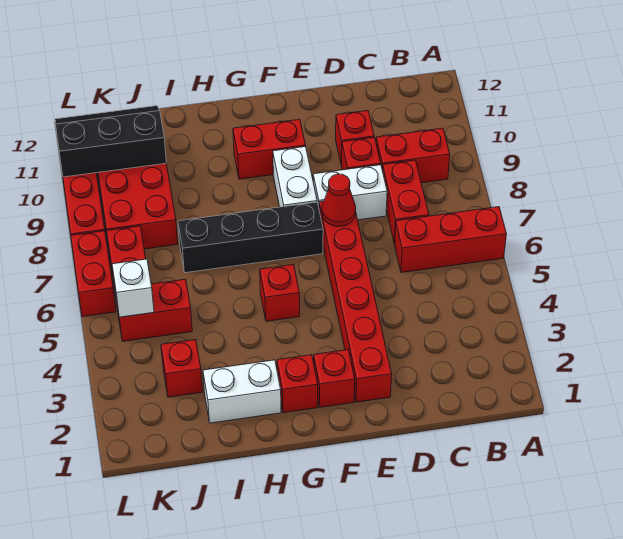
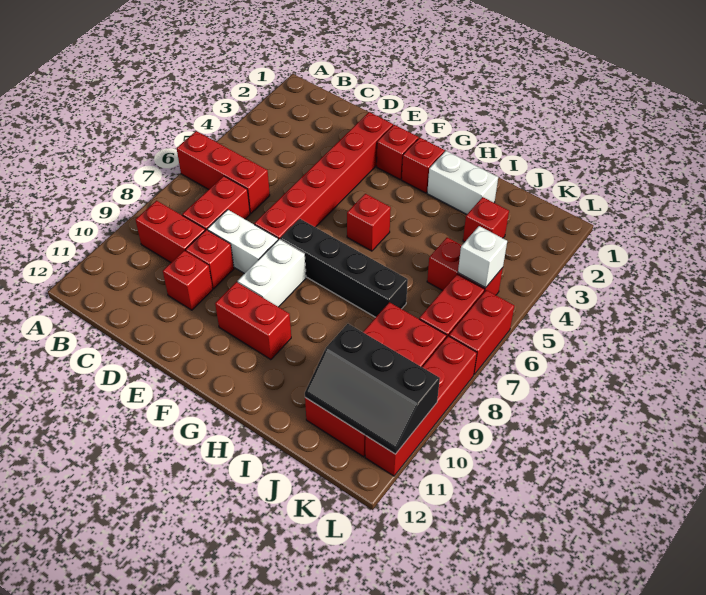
red cone E7 level 2 -> none

